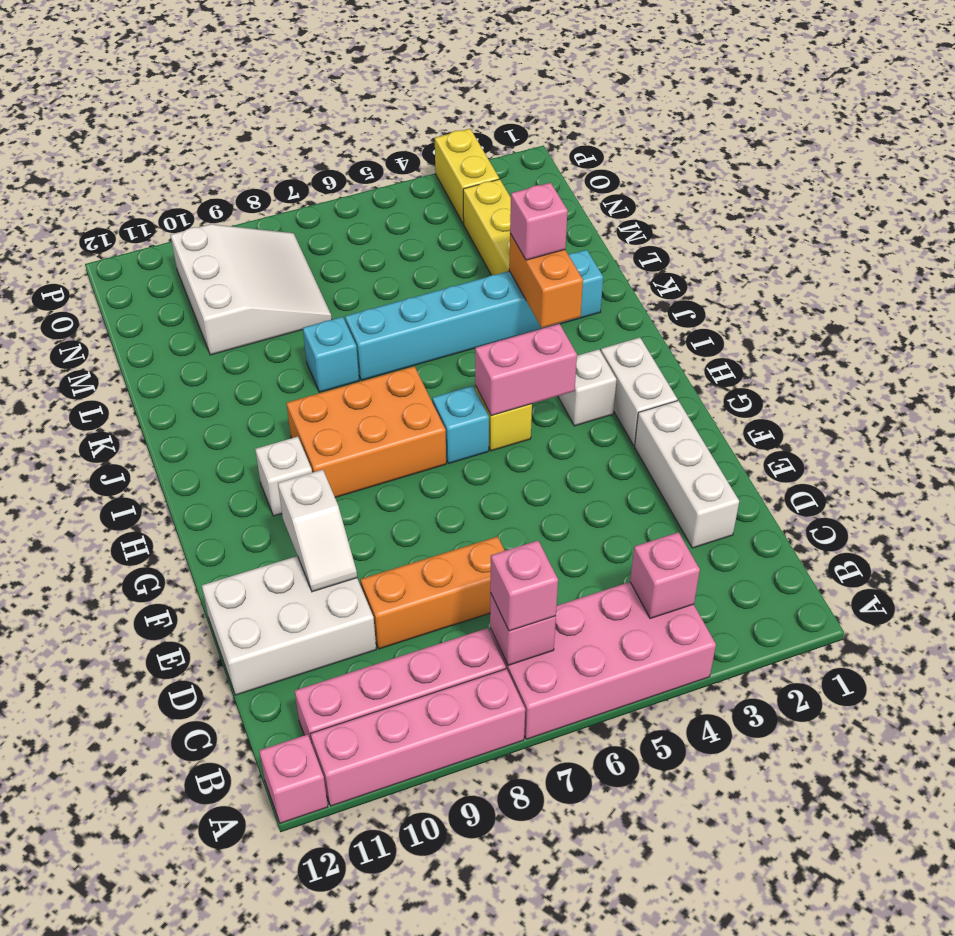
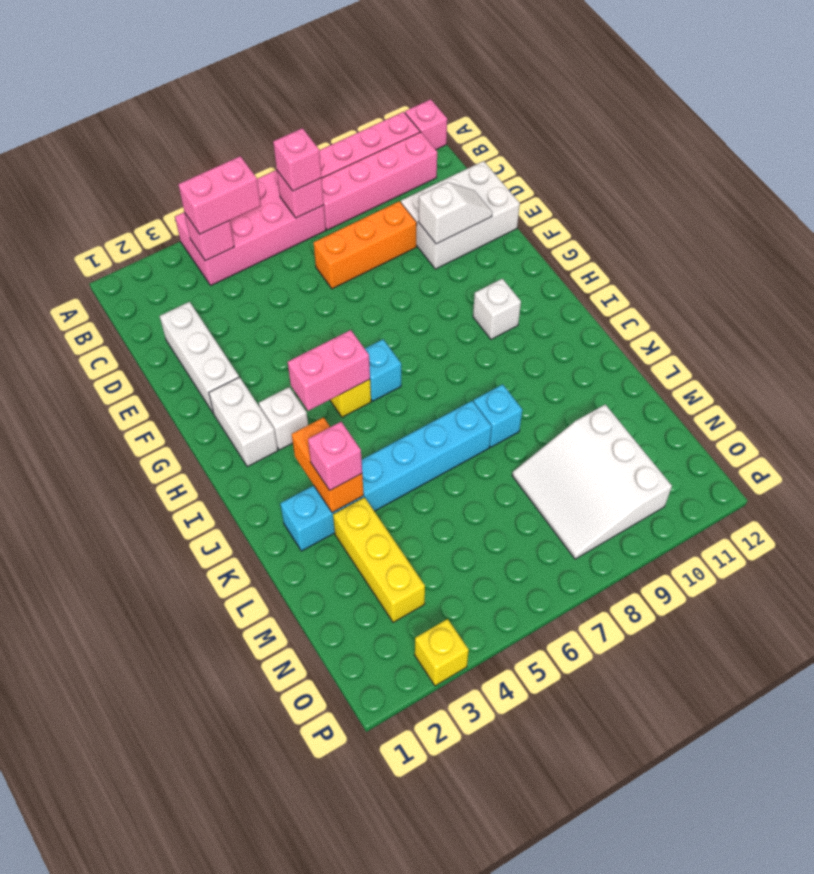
none -> pink brick B4:B5 level 3
white slope E10:F10 level 2 top F -> white slope E10:E11 level 2 top 10
orange brick H7:I9 level 1 -> none
yellow brick O3:P3 level 1 -> yellow brick P3 level 1

